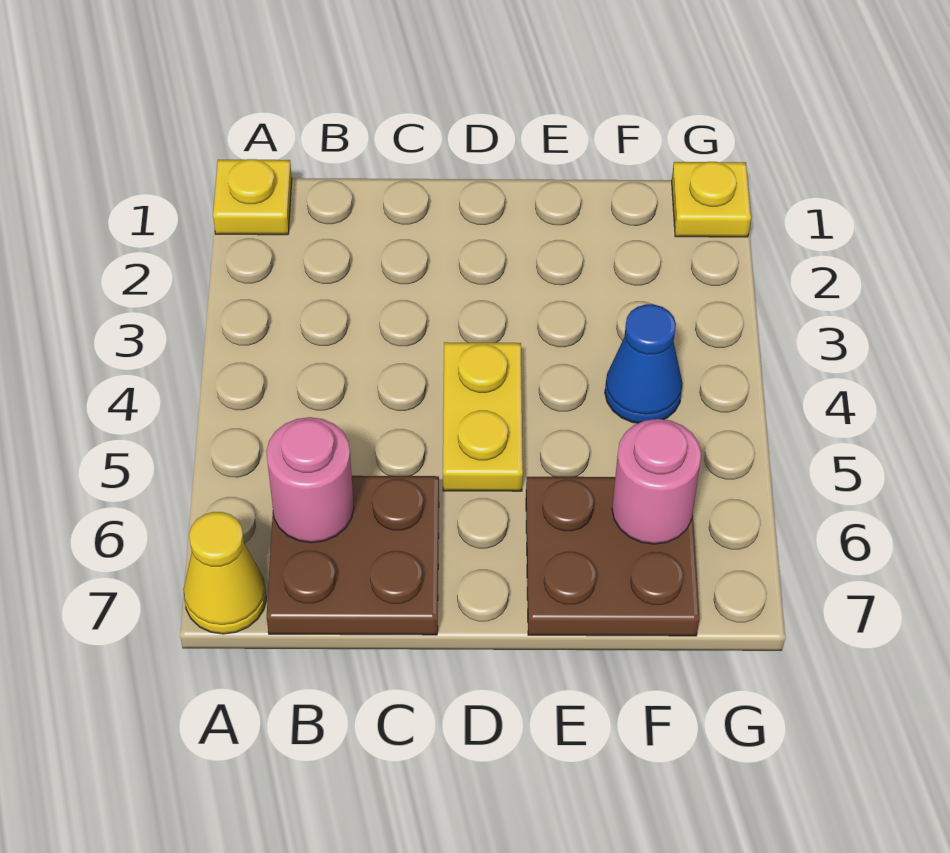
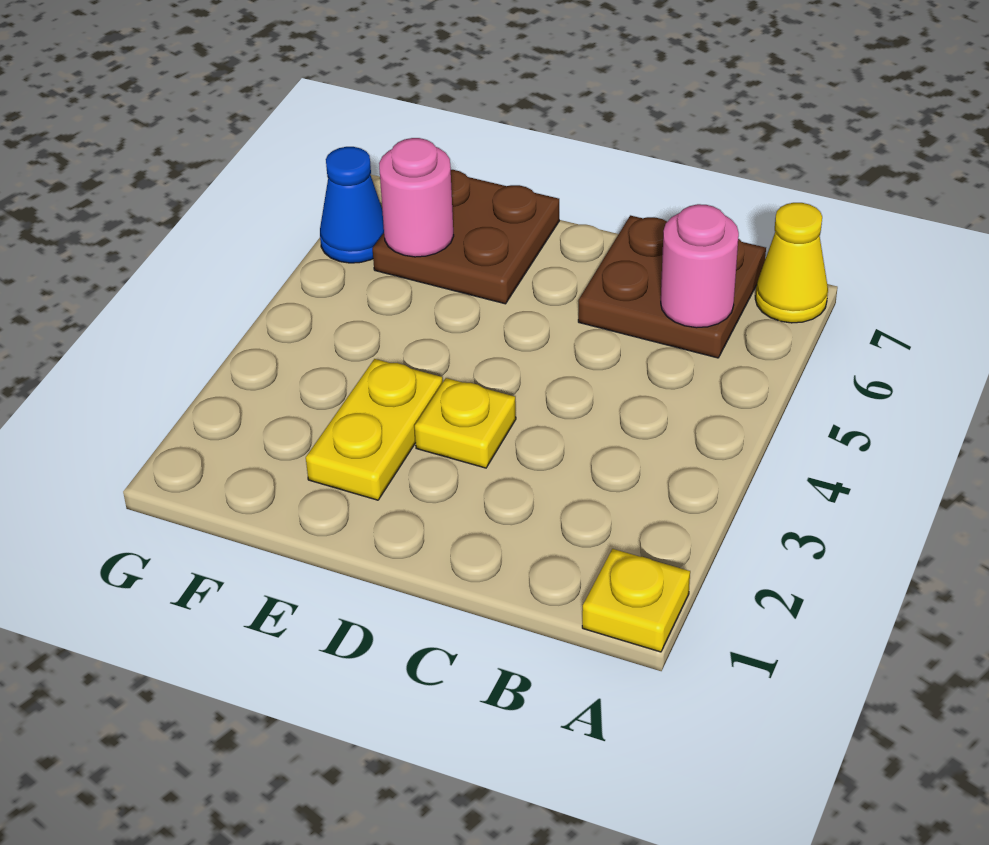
yellow plate D4:D5 level 1 -> yellow plate E2:E3 level 1
blue cone F4 level 1 -> blue cone G6 level 1
yellow plate G1 level 1 -> yellow plate D3 level 1

